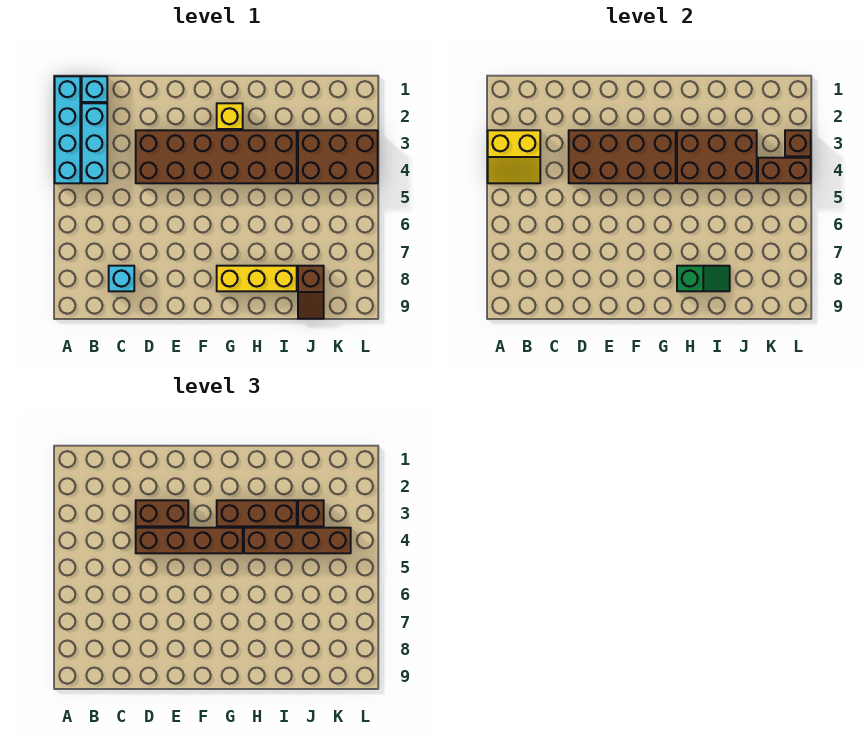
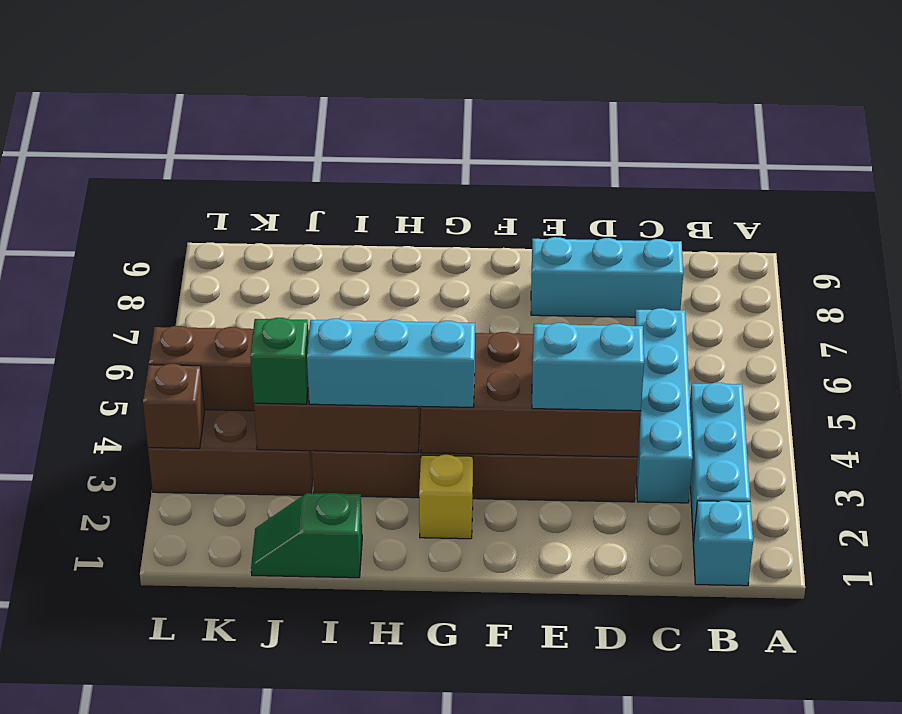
cyan brick A1:A4 level 1 -> cyan brick C3:C6 level 1
yellow slope A3:B4 level 2 top 3 -> none
cyan brick C8 level 1 -> cyan brick C8:E8 level 1
brown brick D3:E3 level 3 -> cyan brick D3:E3 level 3
brown brick D4:G4 level 3 -> none
brown brick G3:I3 level 3 -> cyan brick G3:I3 level 3
yellow brick G8:I8 level 1 -> none
brown brick H4:K4 level 3 -> none
green slope H8:I8 level 2 top H -> green slope I1:J1 level 1 top I
brown brick J3 level 3 -> green brick J3 level 3
brown slope J8:J9 level 1 top 8 -> none

